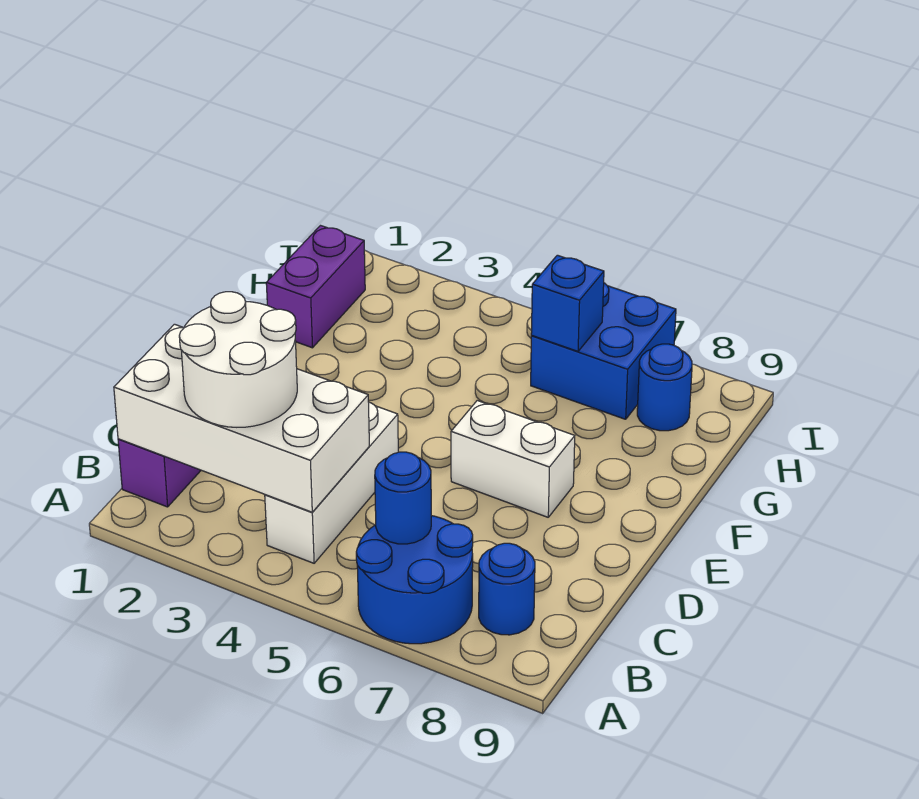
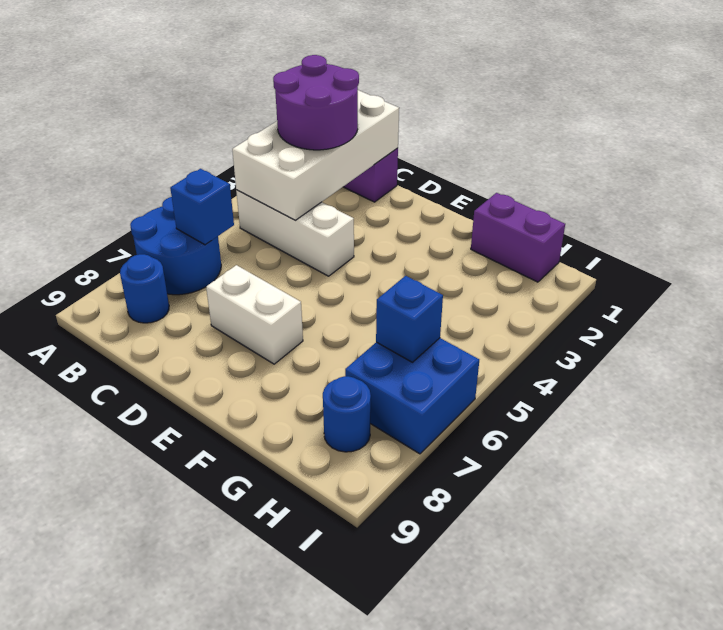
white round brick B2:C3 level 3 -> purple round brick B2:C3 level 3
blue round brick B6 level 2 -> blue brick B6 level 2
white brick E6:E7 level 1 -> white brick D7:E7 level 1

